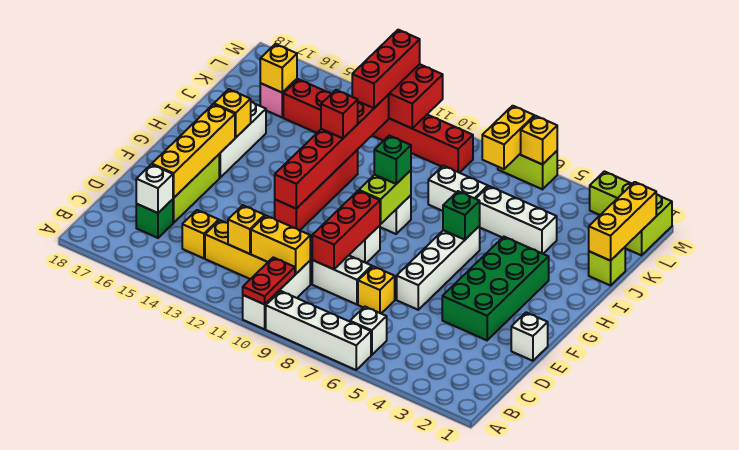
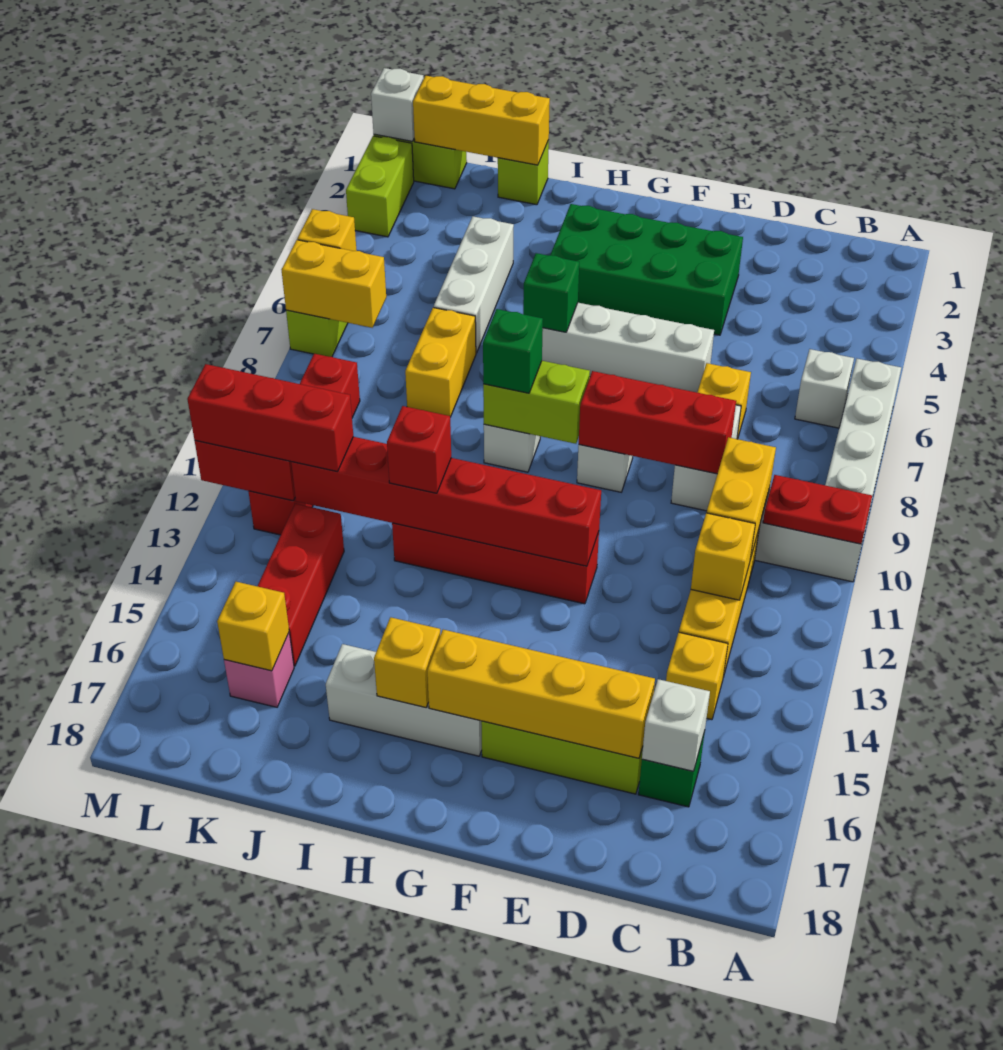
white brick E1 level 1 -> white brick M1 level 2
white brick J7:J8 level 1 -> yellow brick J7:J8 level 1

